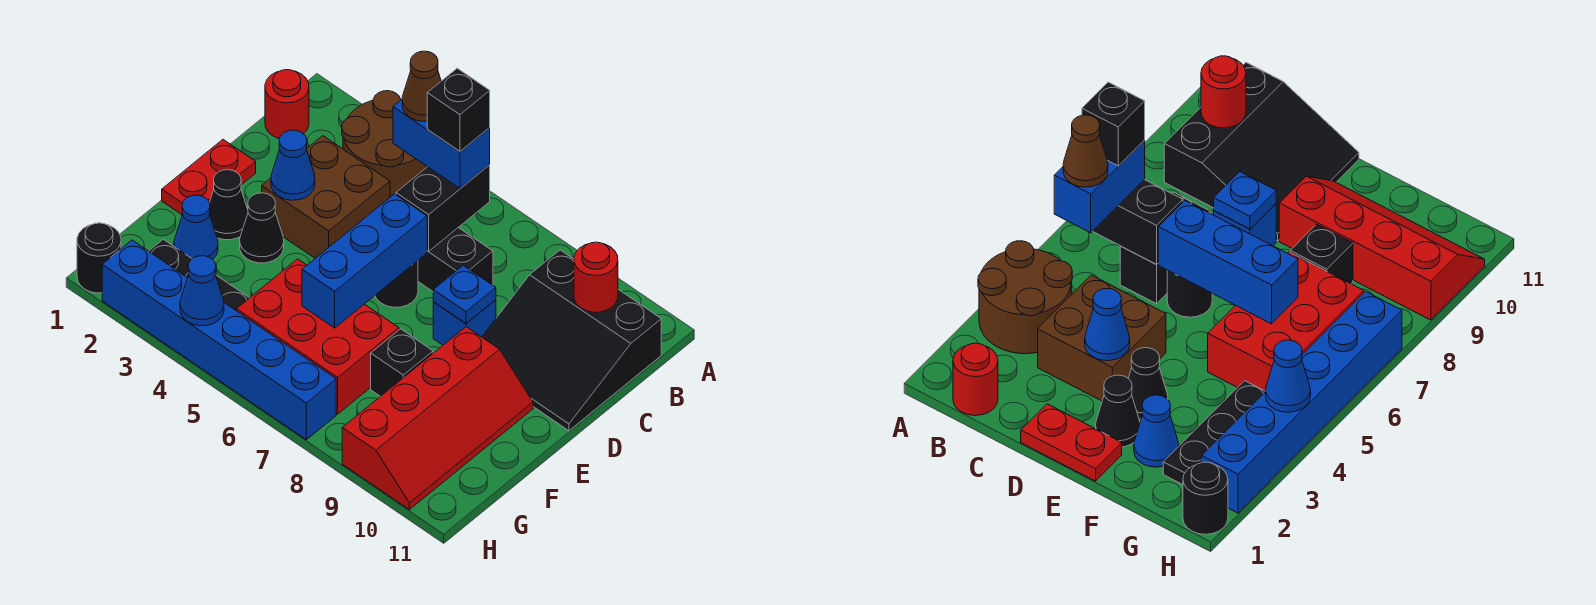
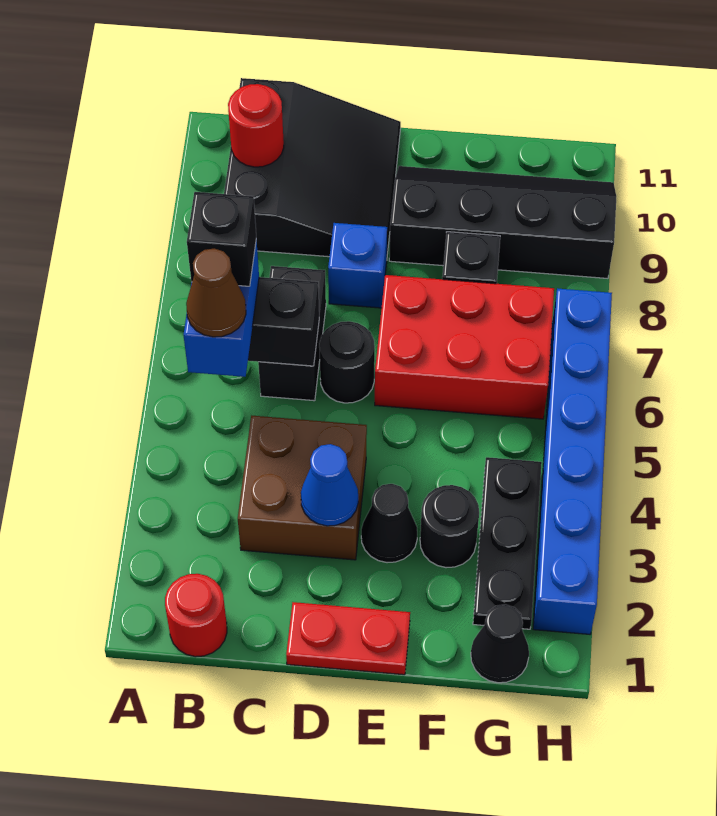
brown round brick A3:B4 level 1 -> none
blue brick D6:F6 level 2 -> none
blue plate D8 level 2 -> none
black cone E2 level 1 -> black cone G1 level 1
red slope E9:H10 level 1 top 9 -> black slope E9:H10 level 1 top 9
blue cone F2 level 1 -> none
red brick F5:G7 level 1 -> red brick E6:G7 level 1
black round brick H1 level 1 -> black round brick F3 level 1
blue cone H4 level 2 -> none

